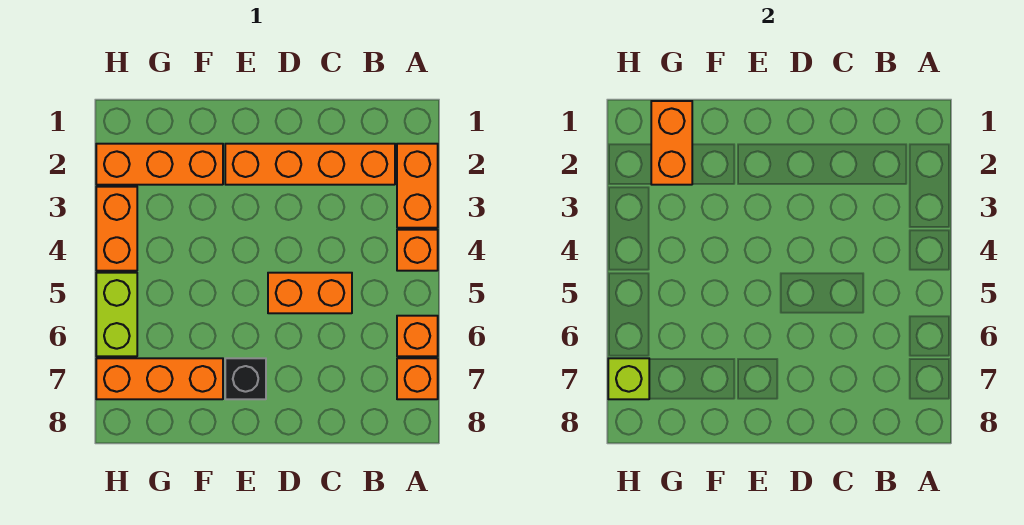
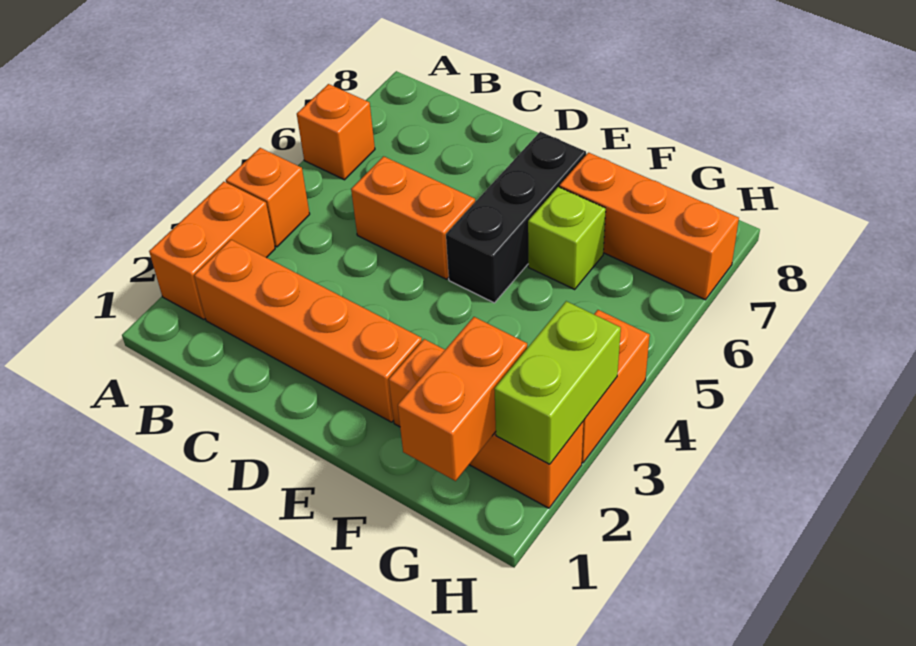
orange brick A7 level 1 -> none
black brick E7 level 1 -> black brick E5:E7 level 1
lime brick H5:H6 level 1 -> lime brick H2:H3 level 2
lime brick H7 level 2 -> lime brick F6 level 1

